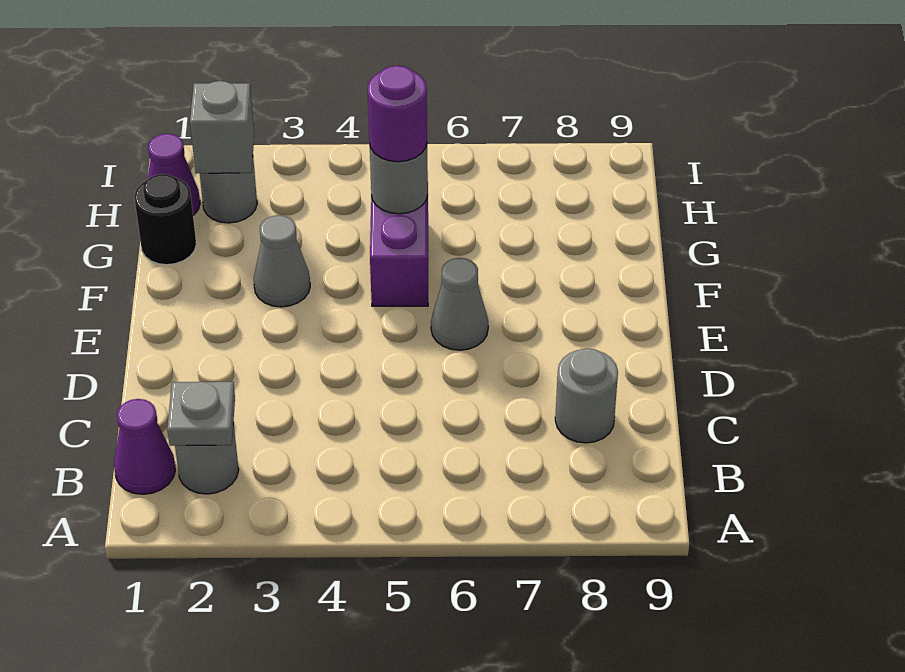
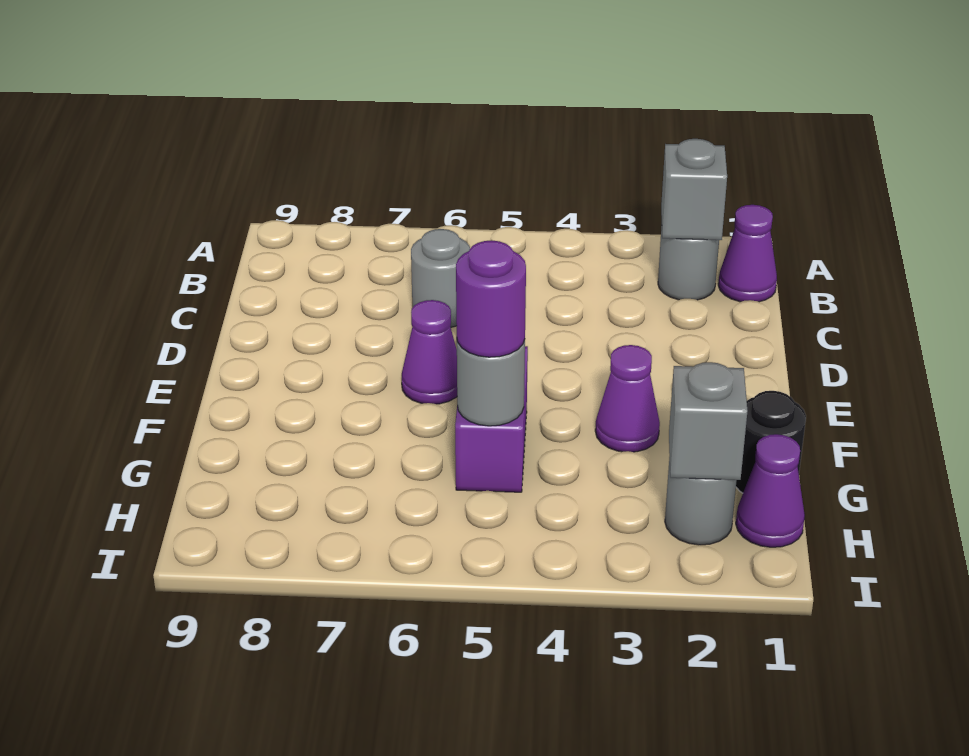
grey plate B2 level 2 -> grey brick B2 level 2
grey round brick C8 level 1 -> grey round brick C6 level 1
grey cone E6 level 1 -> purple cone E6 level 1
grey cone F3 level 1 -> purple cone F3 level 1

